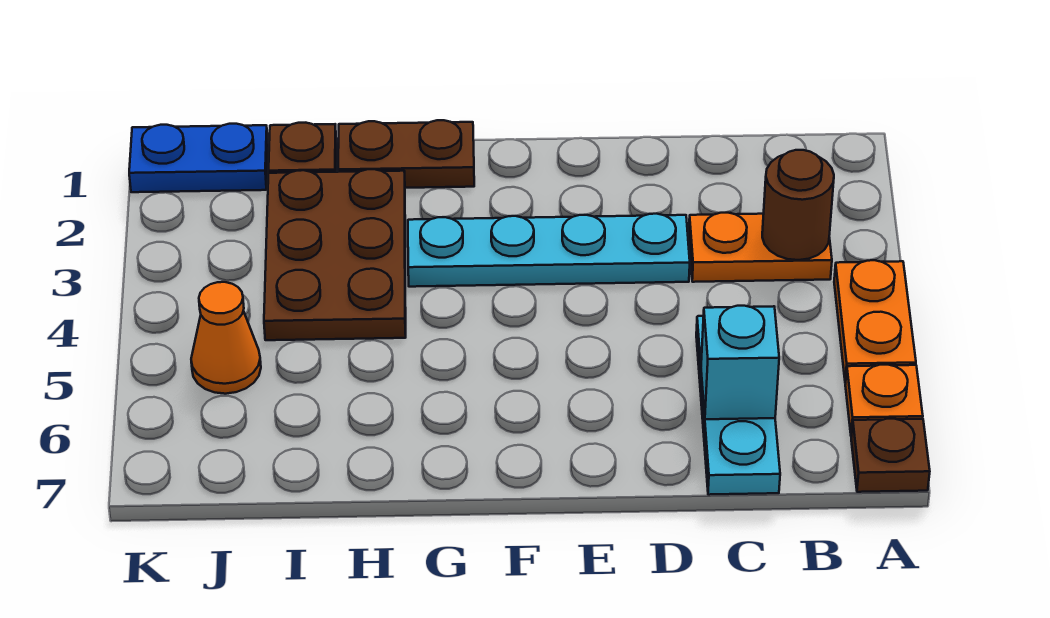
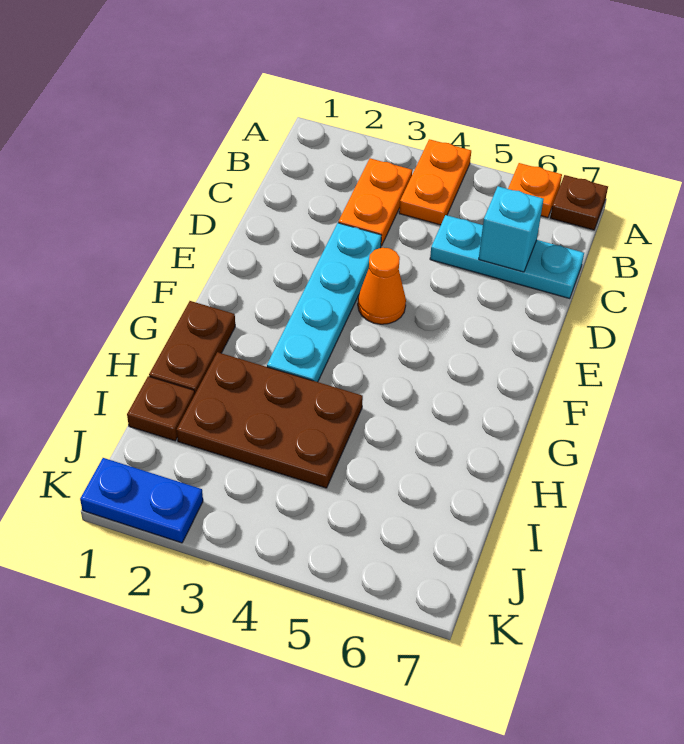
orange plate A4:A5 level 1 -> orange plate A4:B4 level 1
brown round brick B3 level 2 -> none
blue plate J1:K1 level 1 -> blue plate K1:K2 level 1
orange cone J5 level 1 -> orange cone E4 level 1

